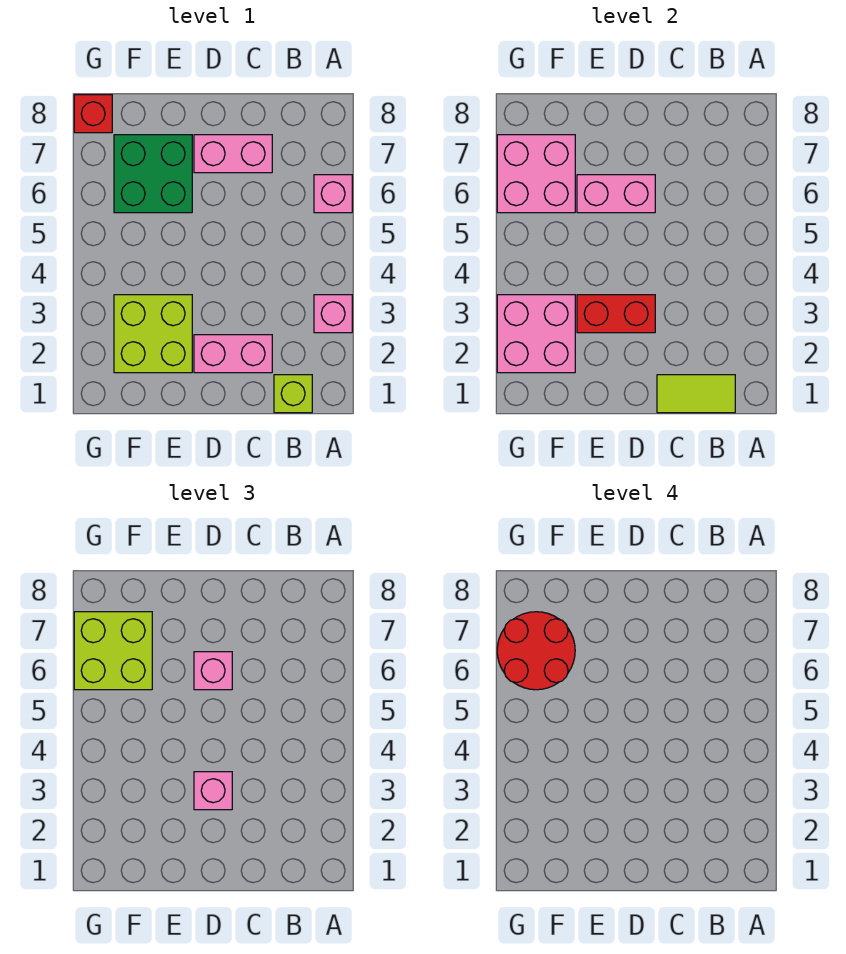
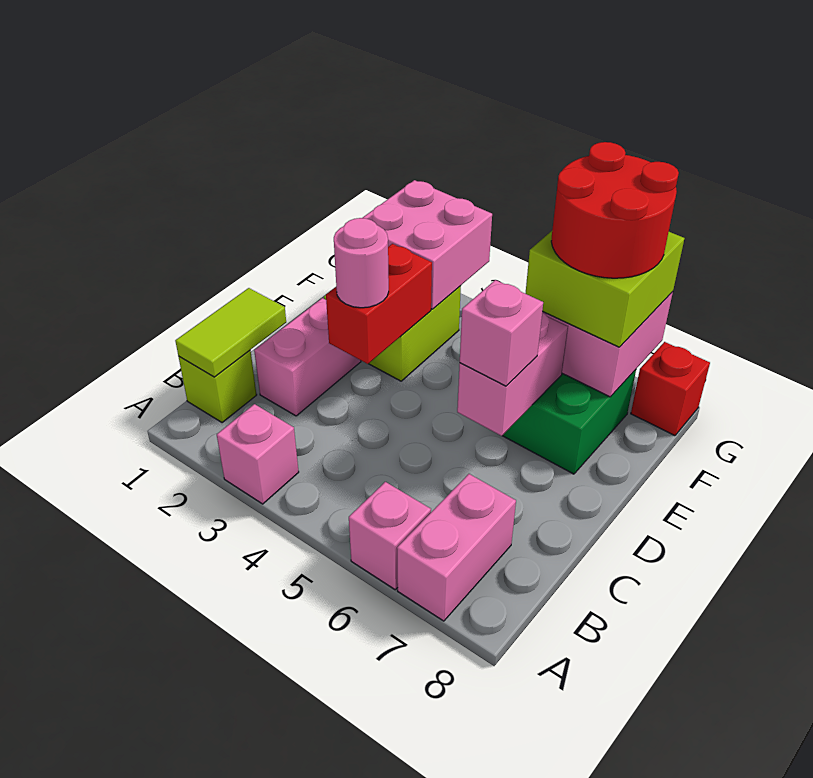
pink brick C7:D7 level 1 -> pink brick A7:B7 level 1
pink brick D3 level 3 -> pink round brick D3 level 3

